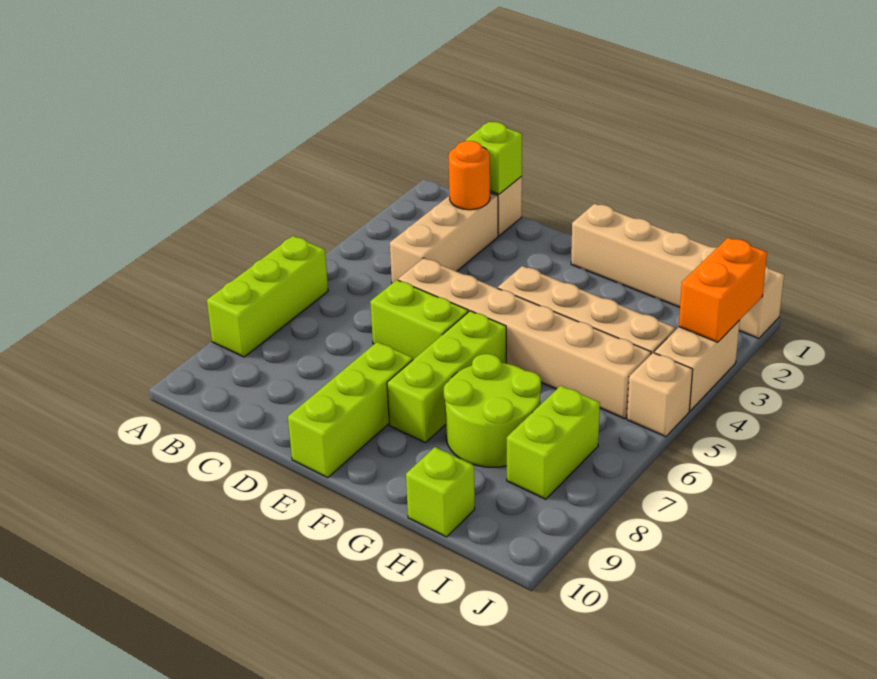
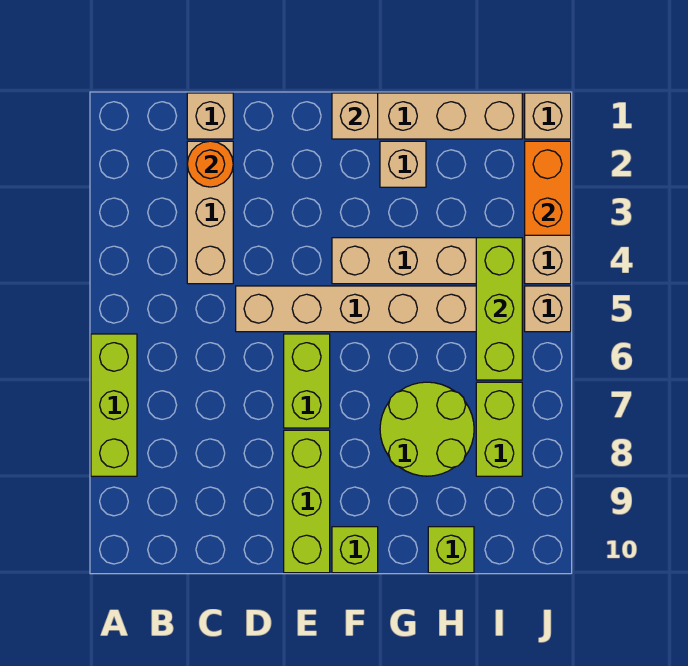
lime brick C1 level 2 -> lime brick F10 level 1
lime brick D6:E6 level 1 -> lime brick E6:E7 level 1
none -> tan brick F1 level 2
lime brick F6:F8 level 1 -> lime brick I4:I6 level 2
none -> tan brick G2 level 1

